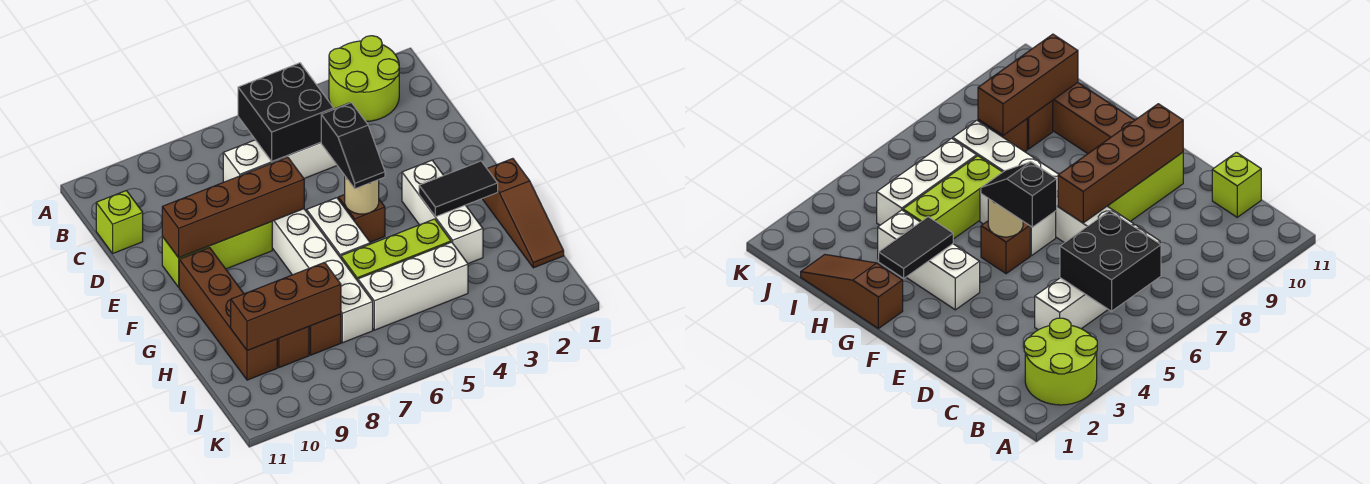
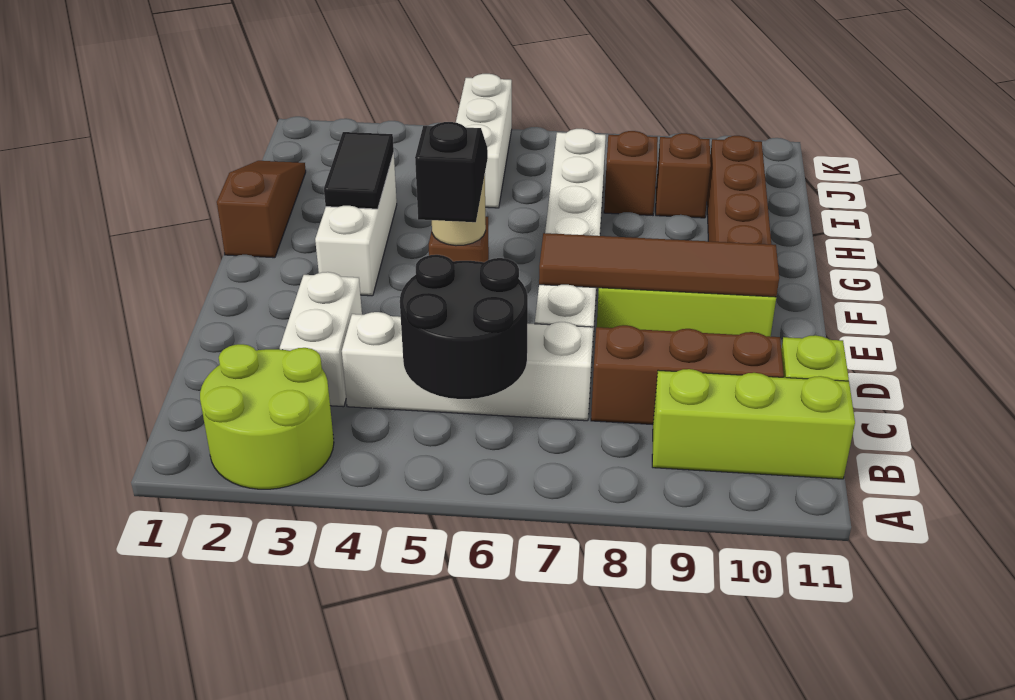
black brick B5:C6 level 2 -> black round brick B5:C6 level 2
brown brick E7:E10 level 2 -> brown tile E7:E10 level 2
white brick F6:G6 level 1 -> white brick C3:D3 level 1
black tile G2:G3 level 2 -> black tile G3:H3 level 2
lime brick H4:H6 level 1 -> lime brick B9:B11 level 1
white brick I4:I6 level 1 -> white brick I5:K5 level 1
brown brick I8:I10 level 2 -> brown brick C8:C10 level 1

